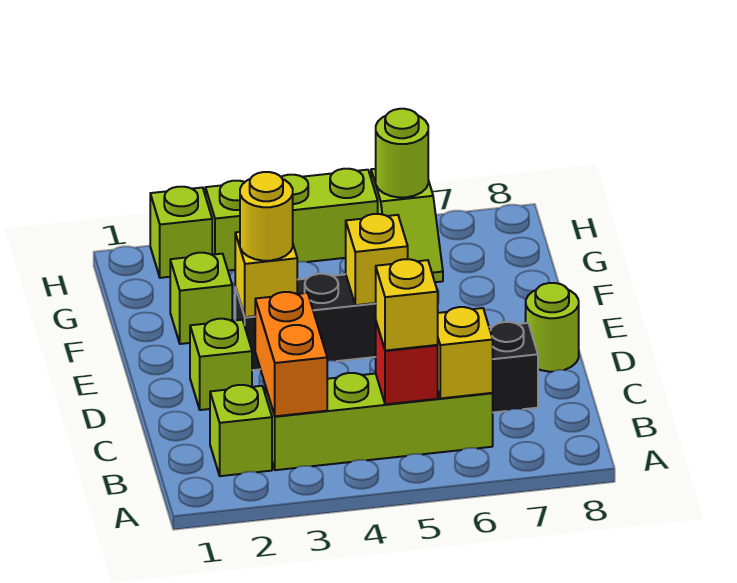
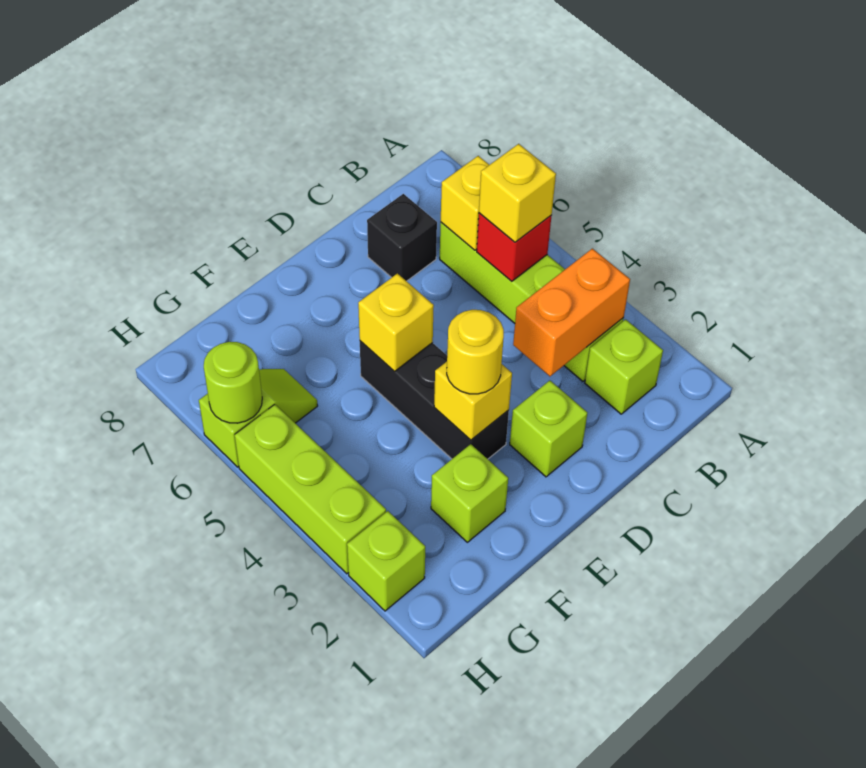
lime round brick D8 level 1 -> none

